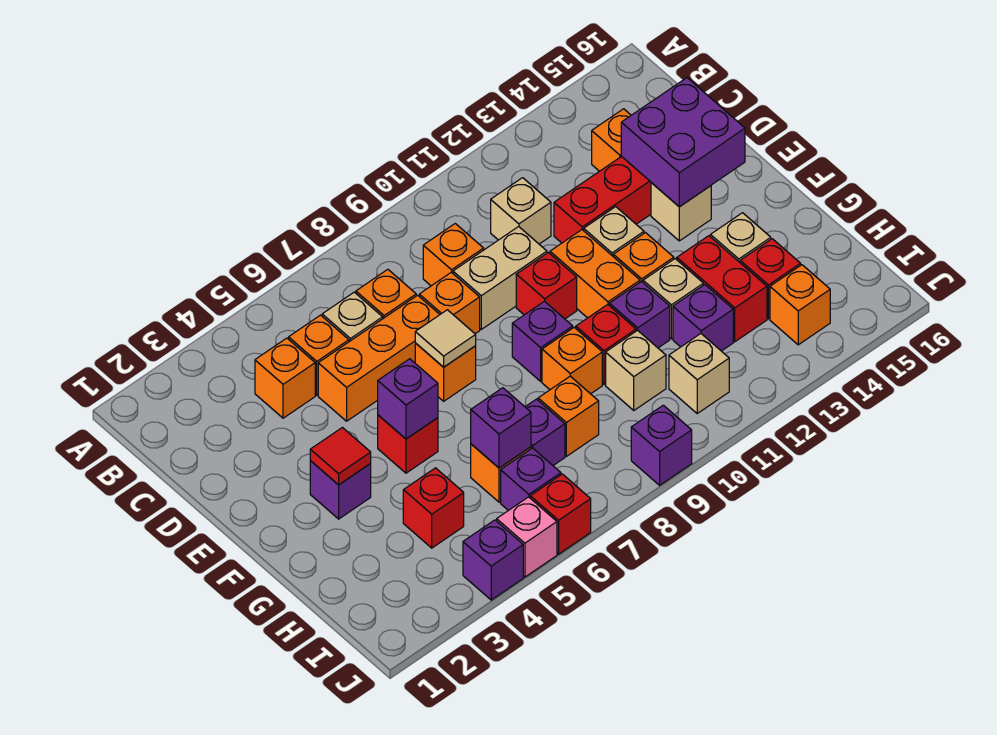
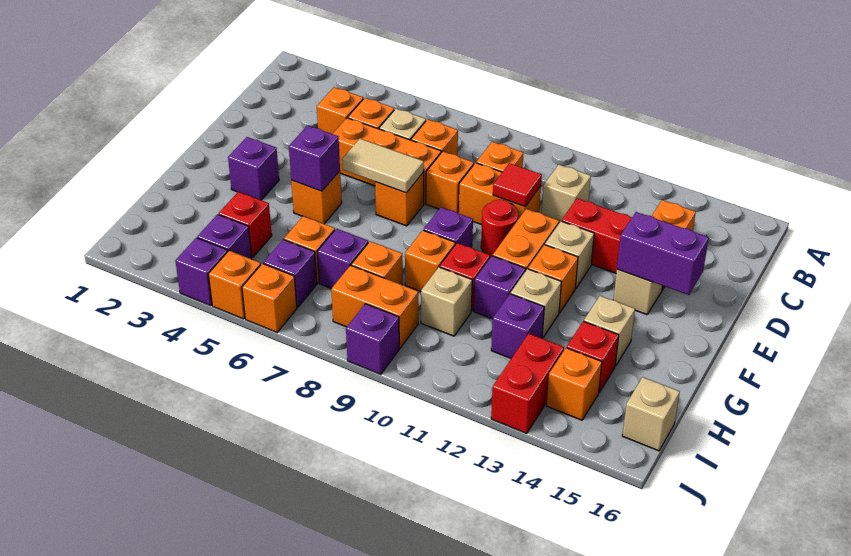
tan brick D9:D10 level 1 -> orange brick D9:D10 level 1
purple brick D14:E15 level 2 -> purple brick E14:E15 level 2
tan tile E7 level 2 -> tan tile E6:E7 level 2
red brick E10 level 1 -> red round brick E10 level 1
red tile F3 level 2 -> red tile D10 level 2
red brick F5 level 1 -> orange brick F5 level 1
red brick G13:H13 level 1 -> red brick I13:J13 level 1
purple brick H6 level 2 -> purple brick I4 level 1
none -> orange brick I8:I9 level 1
tan brick I11 level 1 -> tan brick I16 level 1
pink brick J5 level 1 -> orange brick J5 level 1
red brick J6 level 1 -> orange brick J6 level 1

